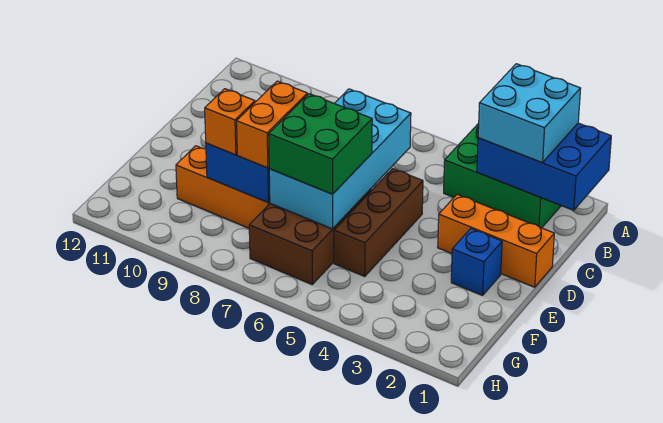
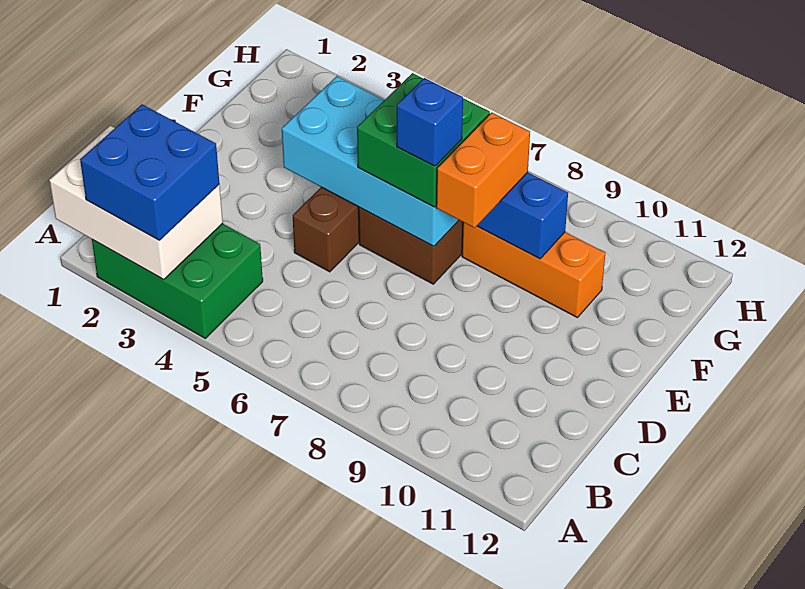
blue brick A1:B3 level 2 -> white brick A1:B3 level 2
cyan brick A2:B3 level 3 -> blue brick A2:B3 level 3
cyan brick C6:F7 level 2 -> cyan brick E4:F7 level 2
orange brick D1:D3 level 1 -> none
blue brick E2 level 1 -> blue brick E7 level 4
orange brick F9 level 3 -> none

